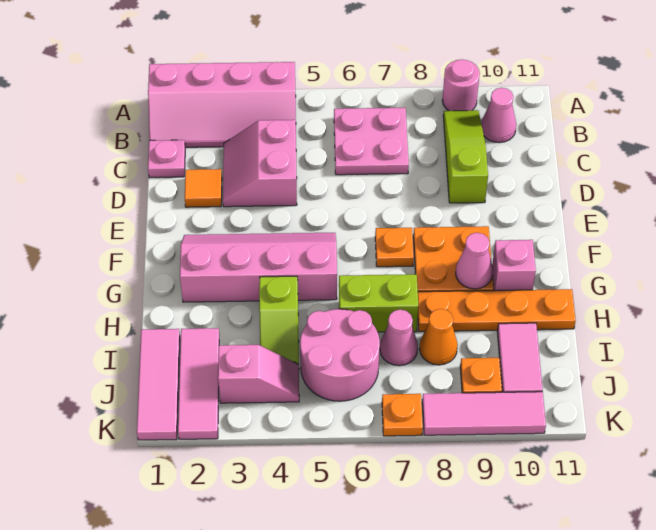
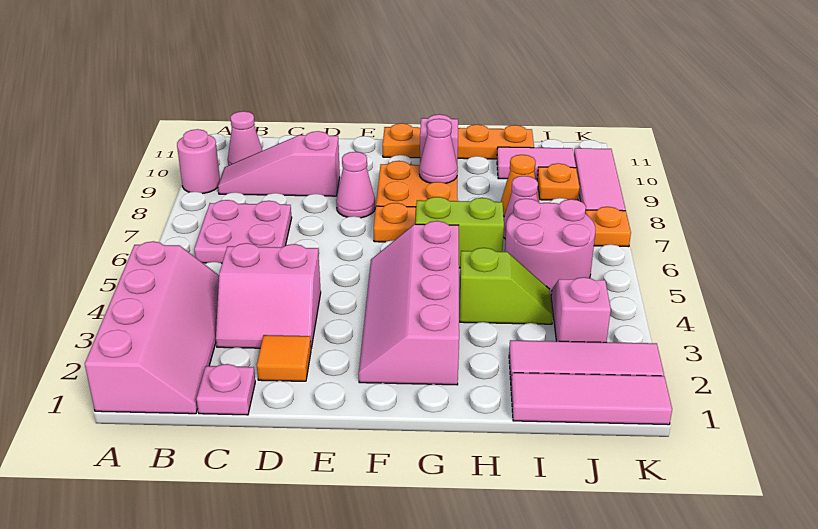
lime slope B9:D9 level 1 top D -> pink slope B9:D9 level 1 top D
none -> pink cone E8 level 1
lime brick H6:H7 level 1 -> lime brick G6:H6 level 1
orange plate H8:H11 level 1 -> orange plate F11:I11 level 1

